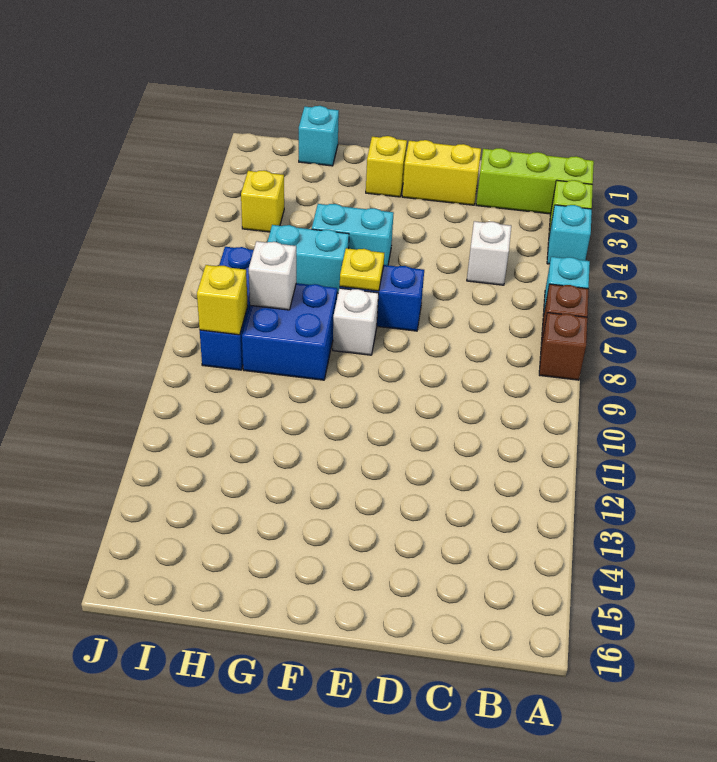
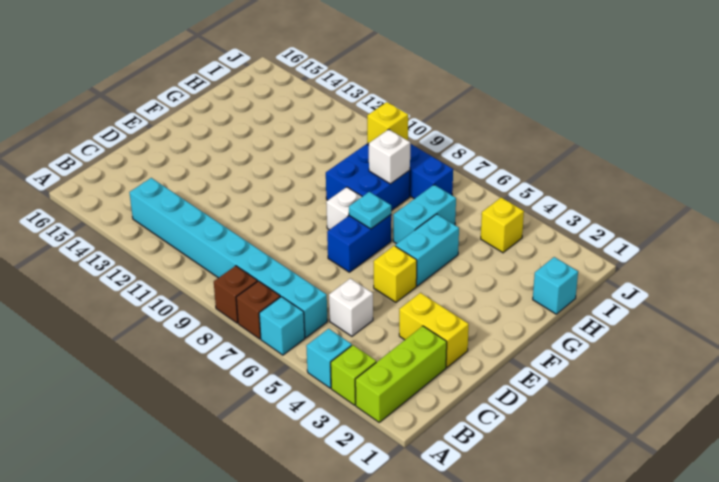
none -> cyan brick B6:B13 level 1
yellow brick D2:E2 level 1 -> yellow brick D2:D3 level 1
yellow brick F2 level 1 -> yellow brick E5 level 1
yellow plate F7 level 2 -> cyan plate F7 level 2

